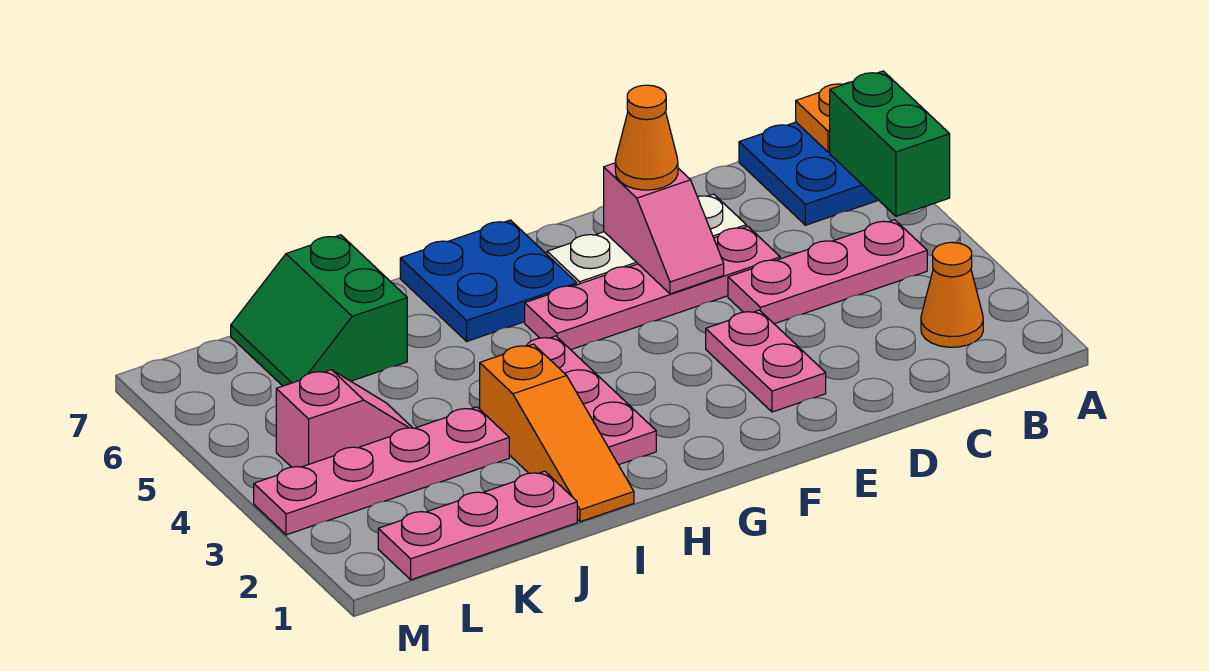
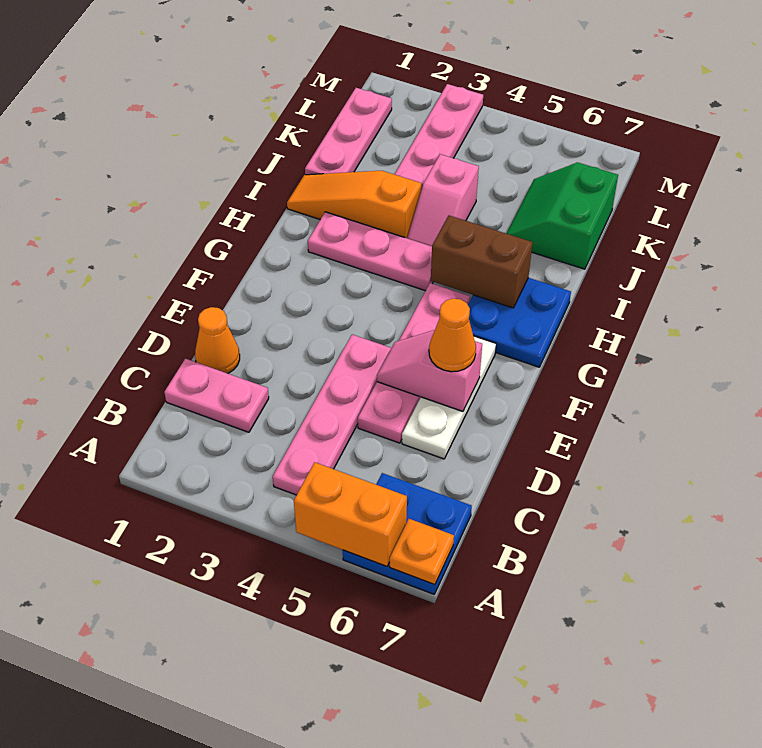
green brick A5:A6 level 2 -> orange brick A5:A6 level 2
orange cone B2 level 1 -> orange cone D1 level 1
pink plate B4:D4 level 1 -> pink plate B4:E4 level 1
pink plate E2:E3 level 1 -> pink plate C1:C2 level 1
none -> brown brick H5:H6 level 2
green slope J6:K7 level 1 top J -> green slope J6:K7 level 1 top 7
pink slope K4:L4 level 1 top L -> pink slope I4:J4 level 1 top J

